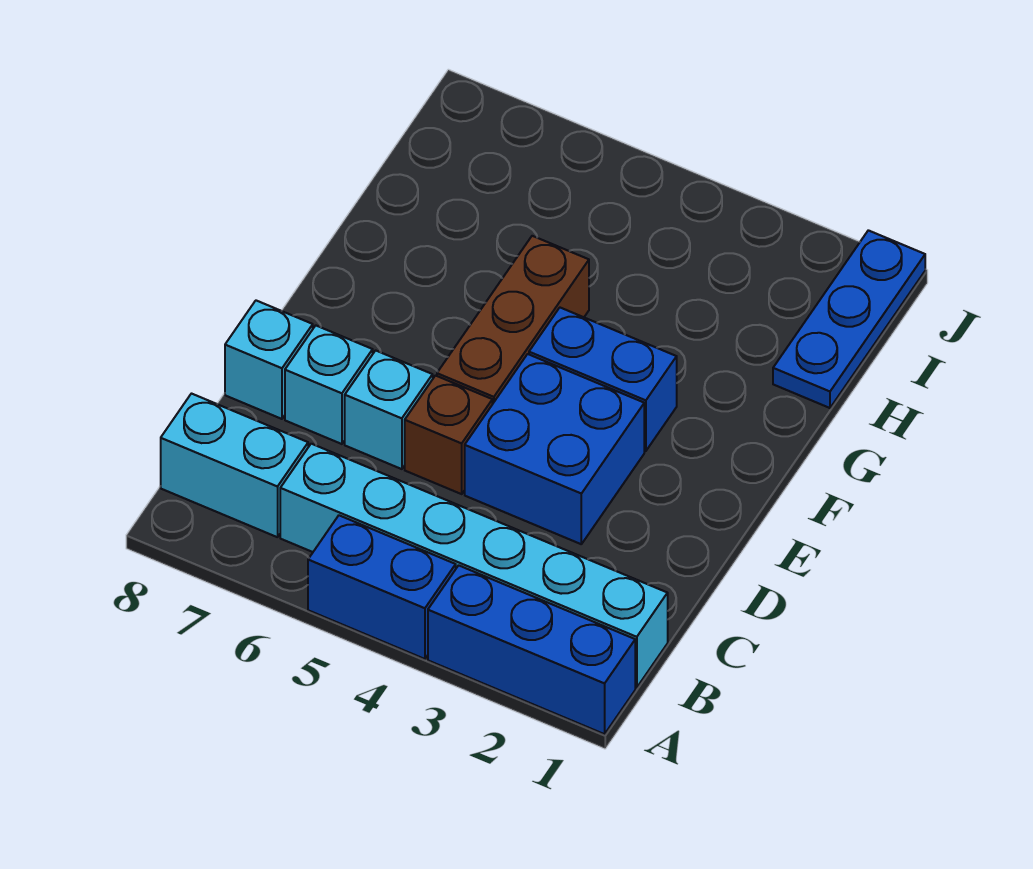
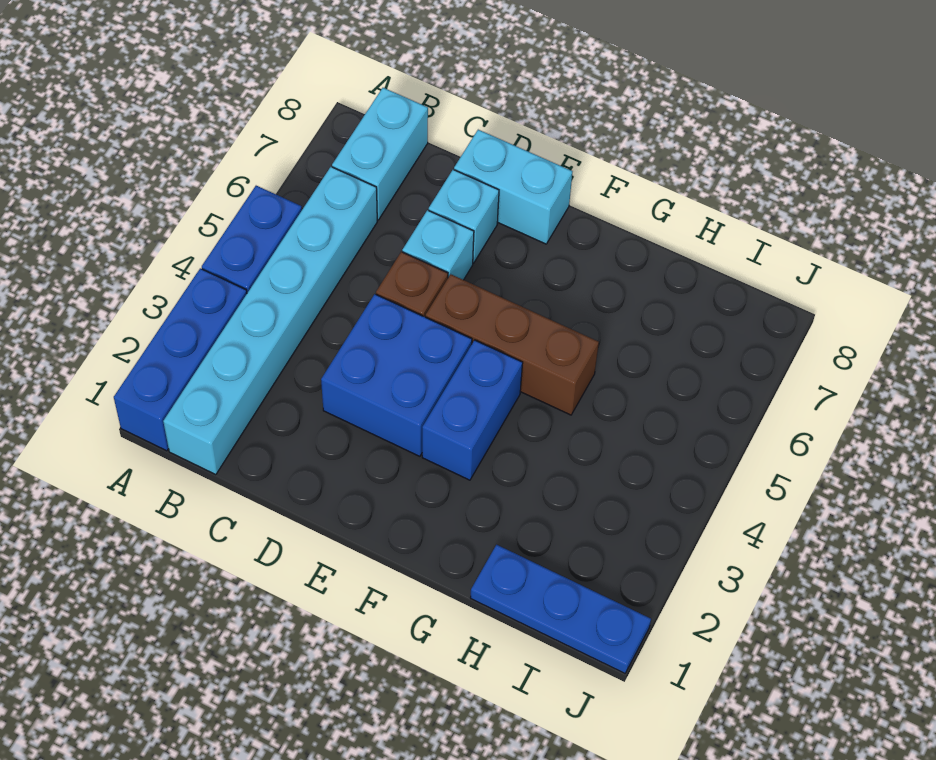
cyan brick D8 level 1 -> cyan brick D8:E8 level 1

